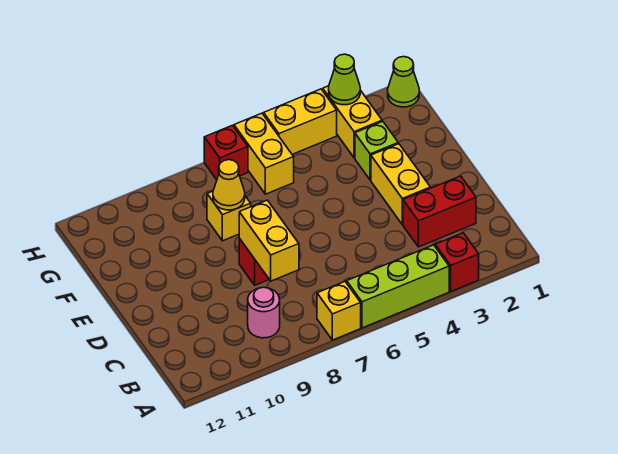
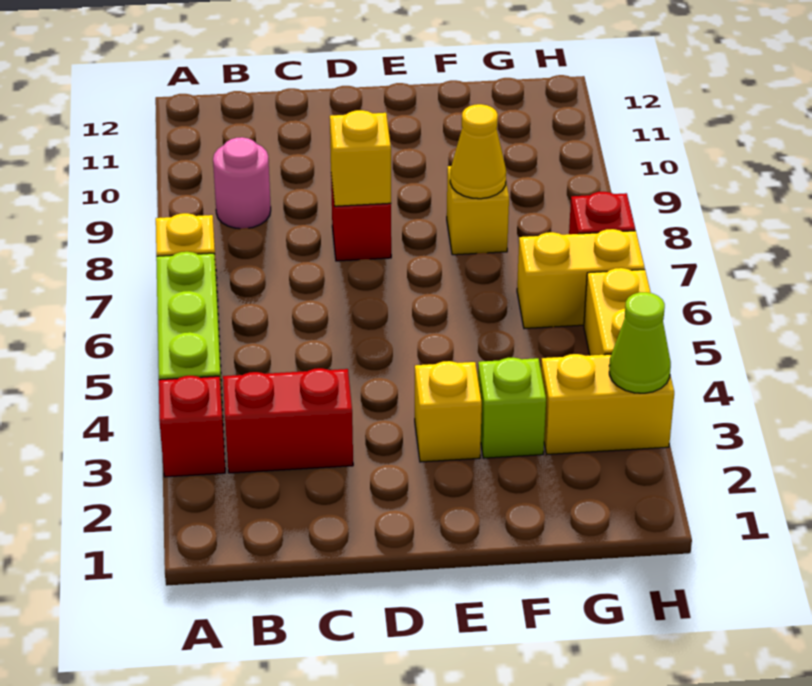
red brick C2:C3 level 1 -> red brick B3:C3 level 1
yellow brick C8:D8 level 2 -> yellow brick D8 level 2
yellow brick D3:E3 level 1 -> yellow brick E3 level 1
lime cone H1 level 1 -> none

